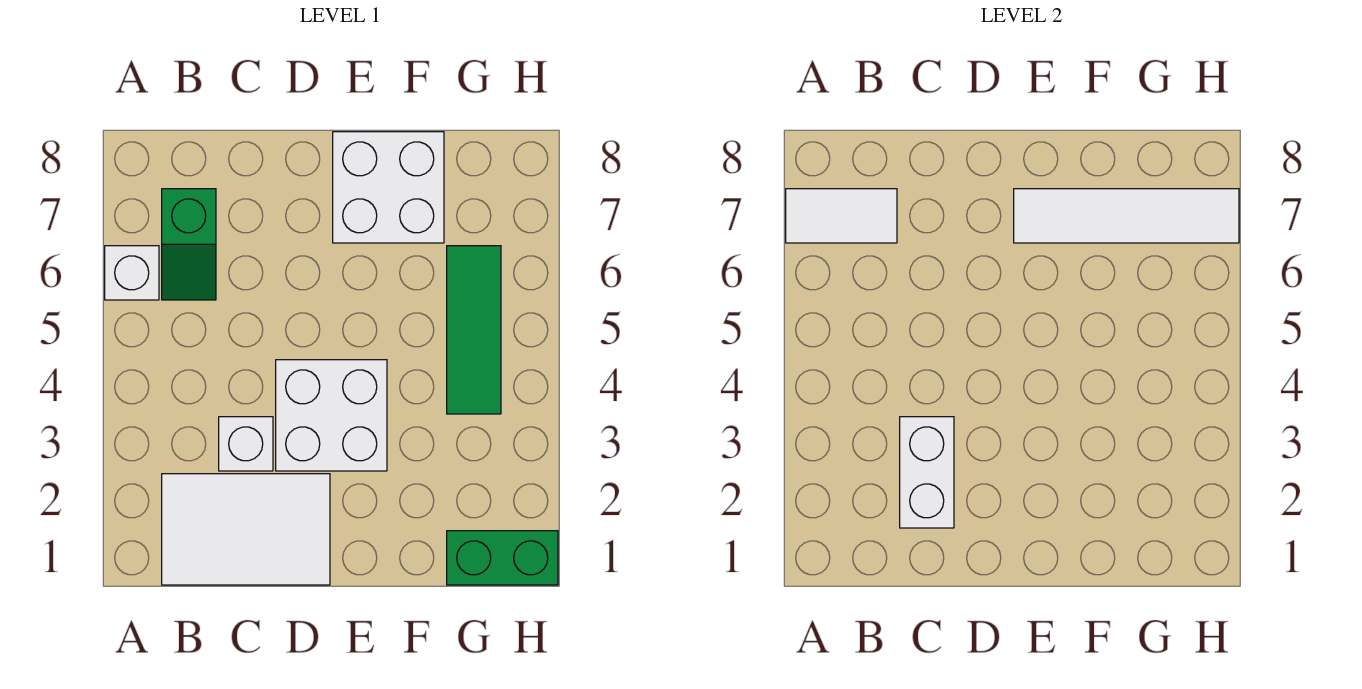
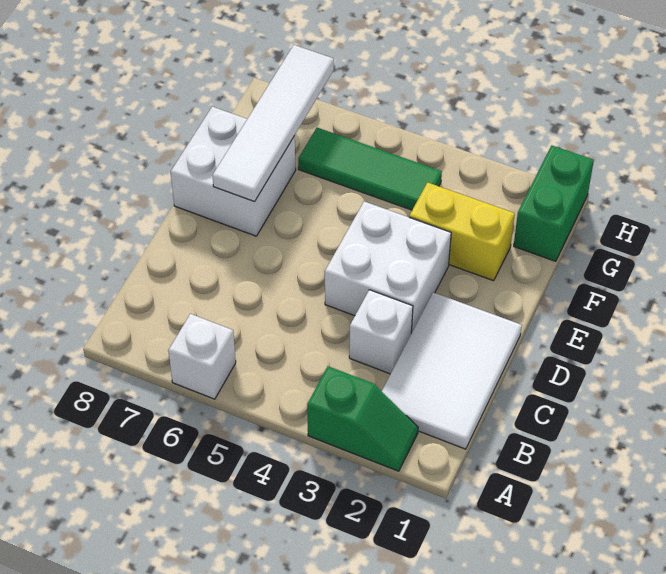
white tile A7:B7 level 2 -> none
green slope B6:B7 level 1 top 7 -> green slope A2:A3 level 1 top 3
white brick C2:C3 level 2 -> none
none -> yellow brick F2:F3 level 1

